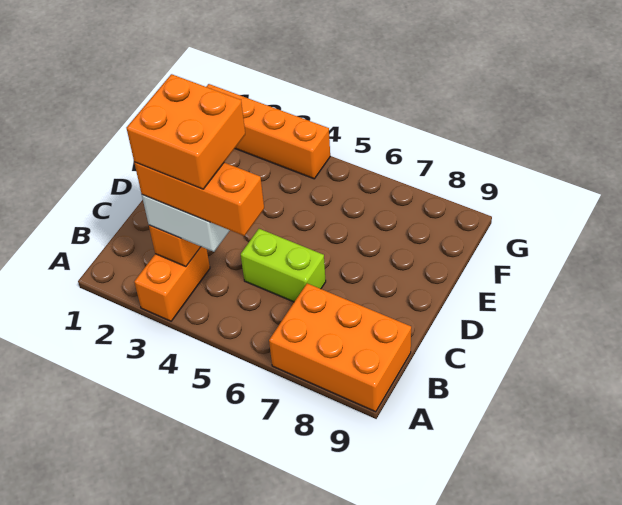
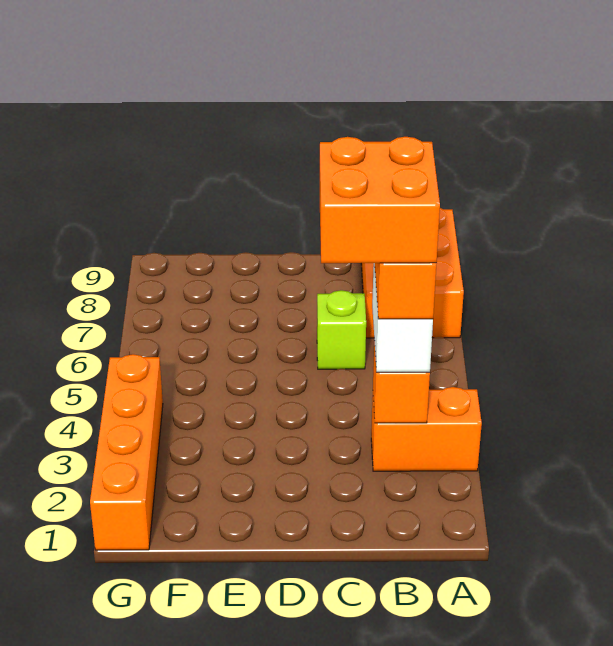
lime brick C5:C6 level 1 -> lime brick C6 level 1

